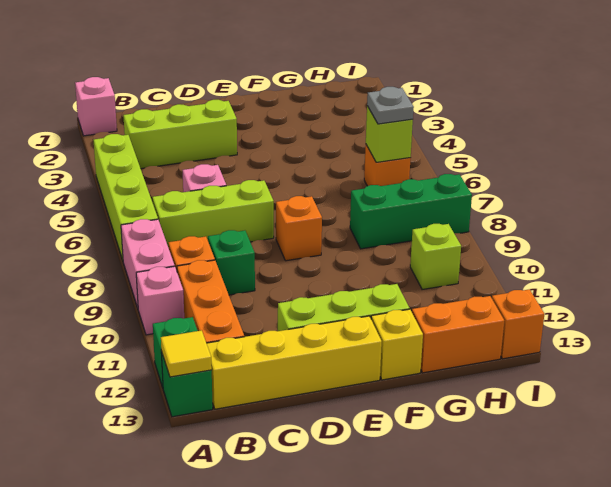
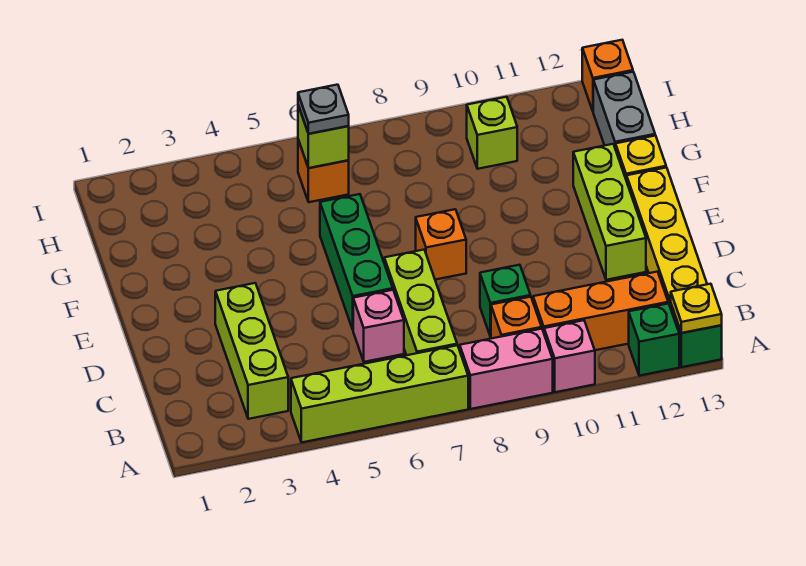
pink brick A1 level 1 -> none
yellow tile A13 level 2 -> yellow plate A13 level 2
green brick G8:I8 level 1 -> green brick D6:F6 level 1
orange brick G13:H13 level 1 -> grey brick G13:H13 level 1

